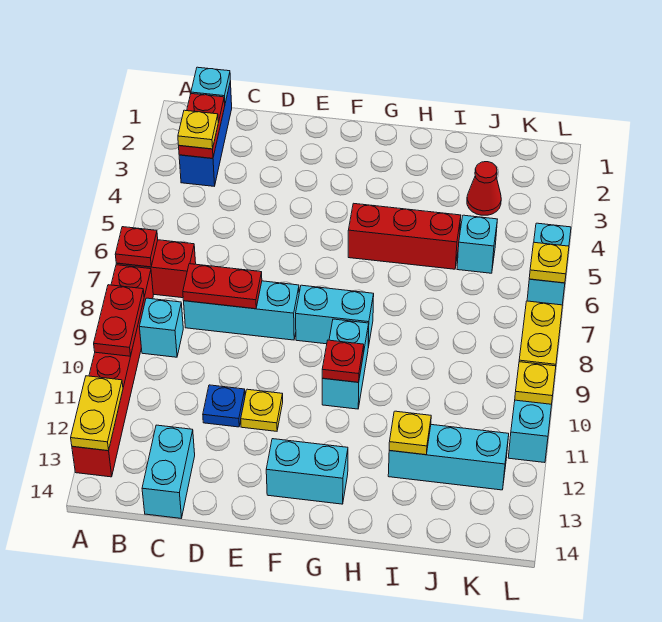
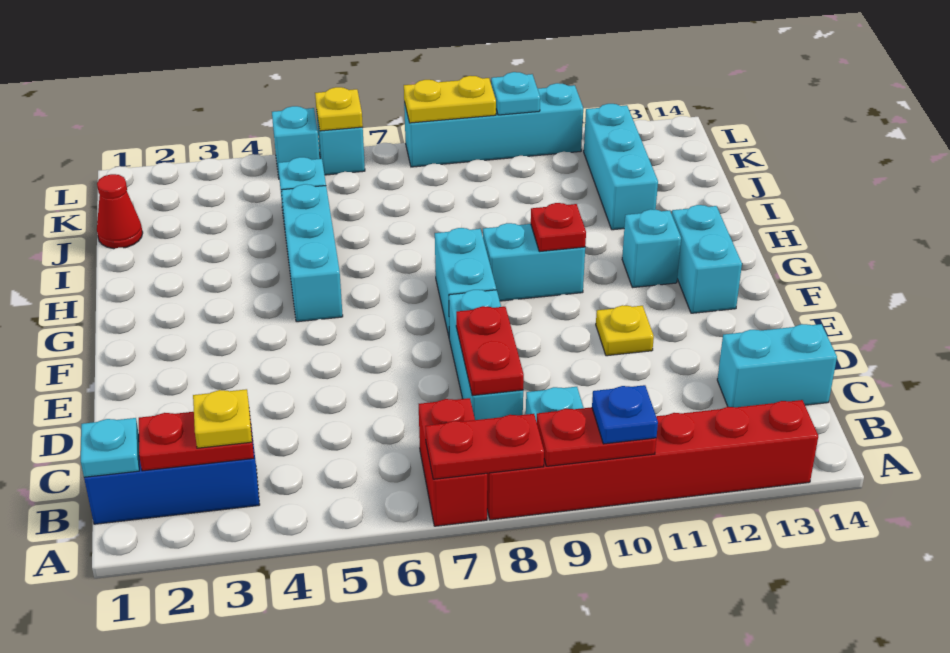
red plate A7 level 2 -> red plate A7:A8 level 2
yellow plate A12:A13 level 2 -> none
blue plate D11 level 1 -> blue plate A10 level 3
red brick G5:I5 level 1 -> cyan brick G5:I5 level 1
none -> cyan brick G12 level 1
yellow plate I12 level 2 -> none
red cone J3 level 1 -> red cone J1 level 1
yellow plate L10 level 2 -> cyan plate L10 level 2

